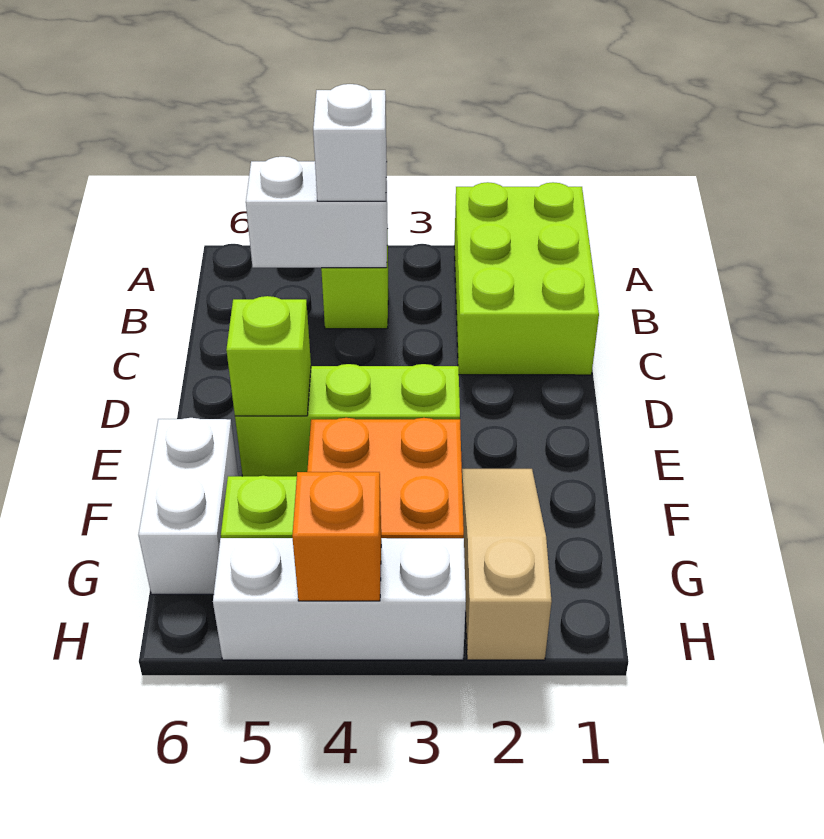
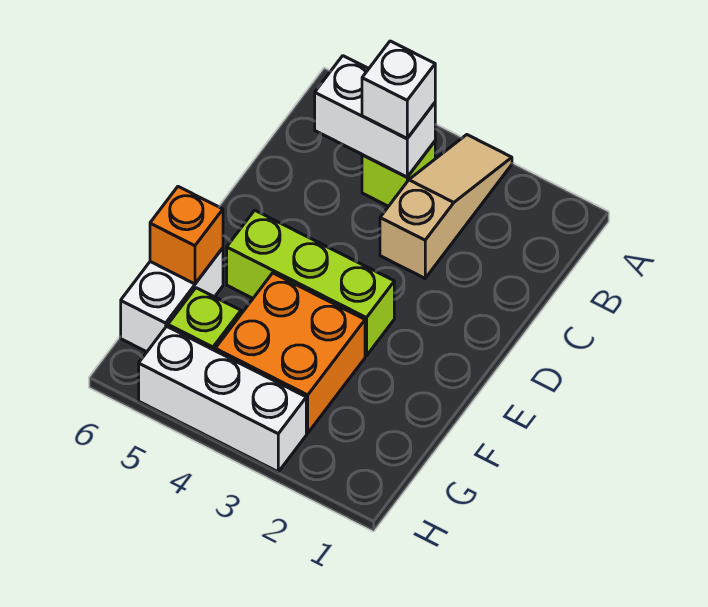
lime brick A1:C2 level 1 -> none
lime brick E5 level 2 -> none
tan slope F2:H2 level 1 top H -> tan slope A3:C3 level 1 top C
orange brick H4 level 2 -> orange brick F6 level 2

